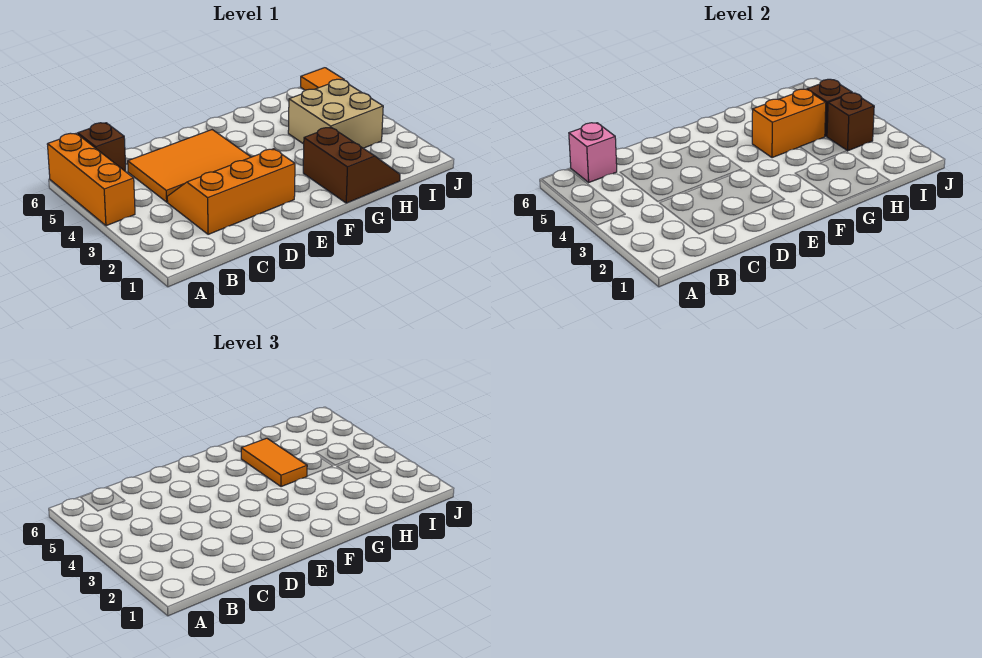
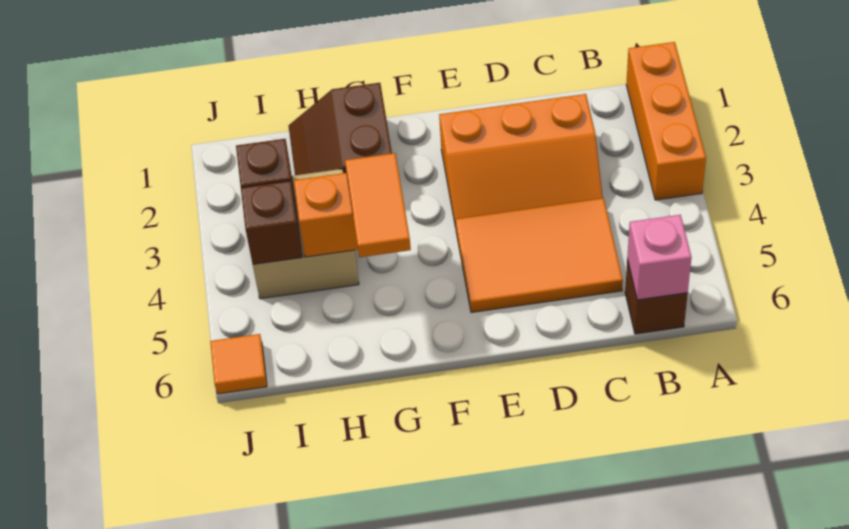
orange brick A4:A6 level 1 -> orange brick A1:A3 level 1

